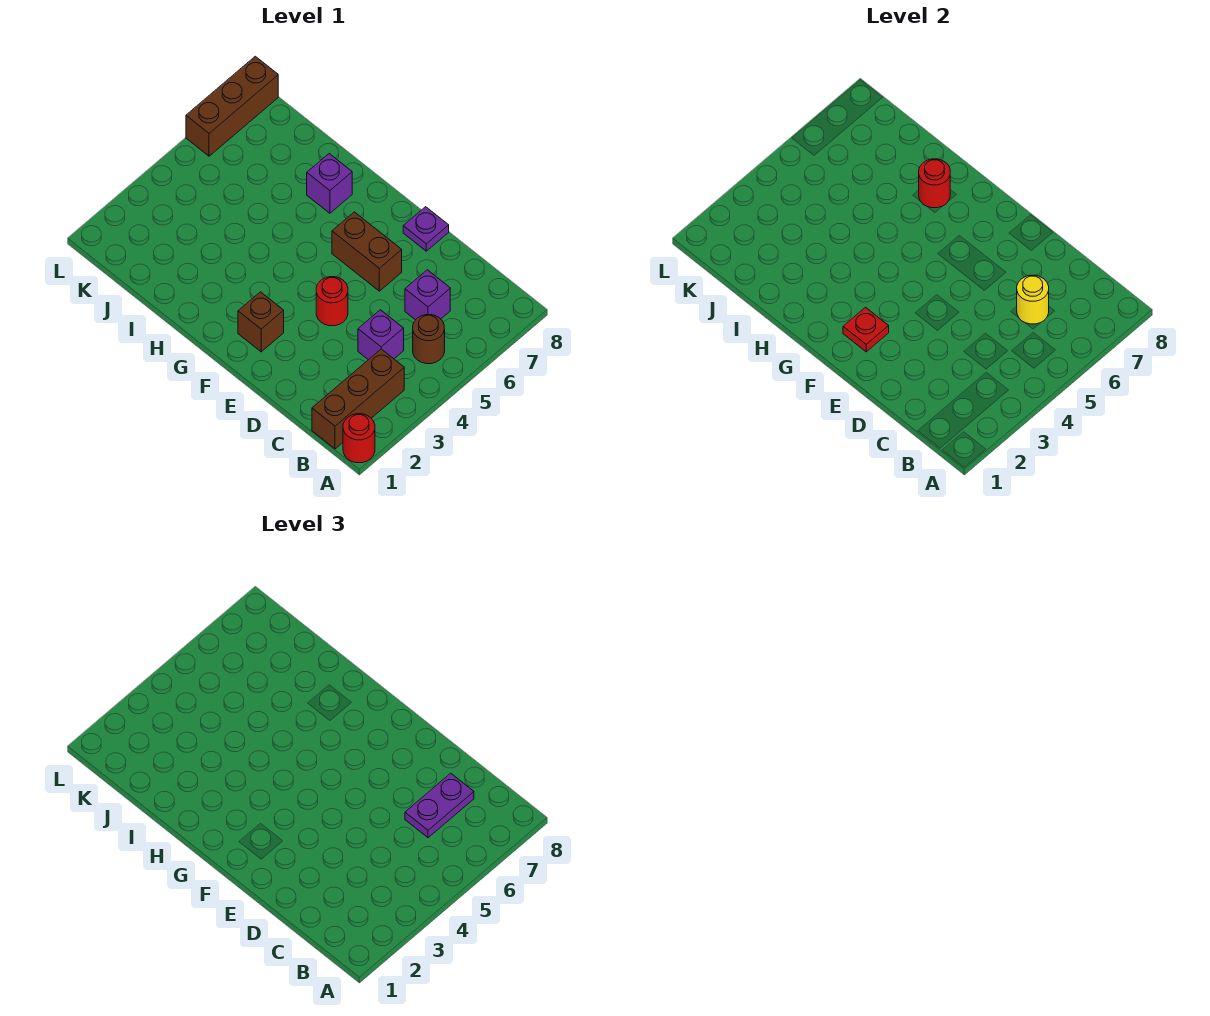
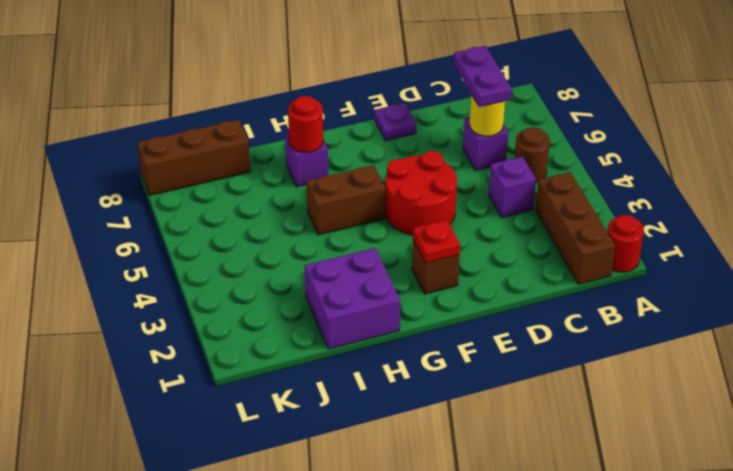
red round brick E4 level 1 -> red round brick E4:F5 level 1
brown brick E6:F6 level 1 -> brown brick G5:H5 level 1
none -> purple brick H1:I2 level 1
brown brick L6:L8 level 1 -> brown brick J8:L8 level 1

